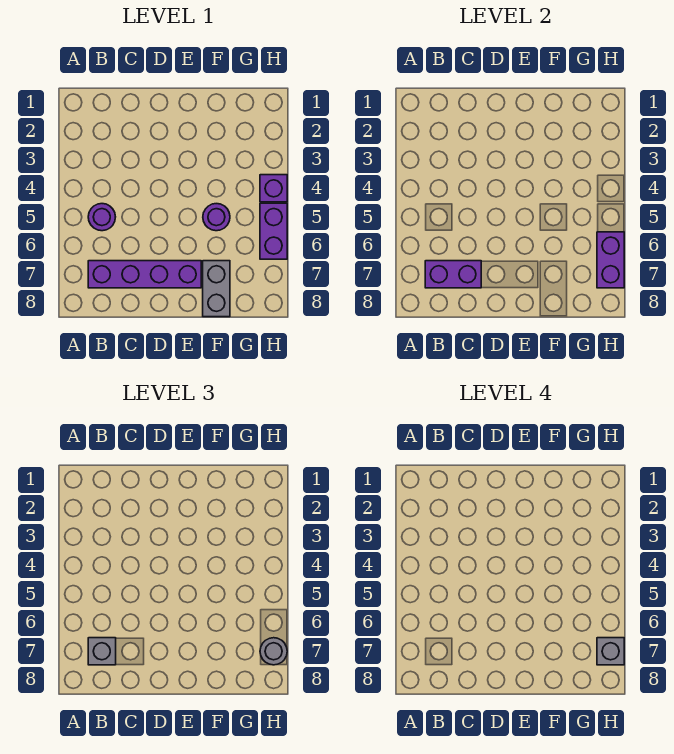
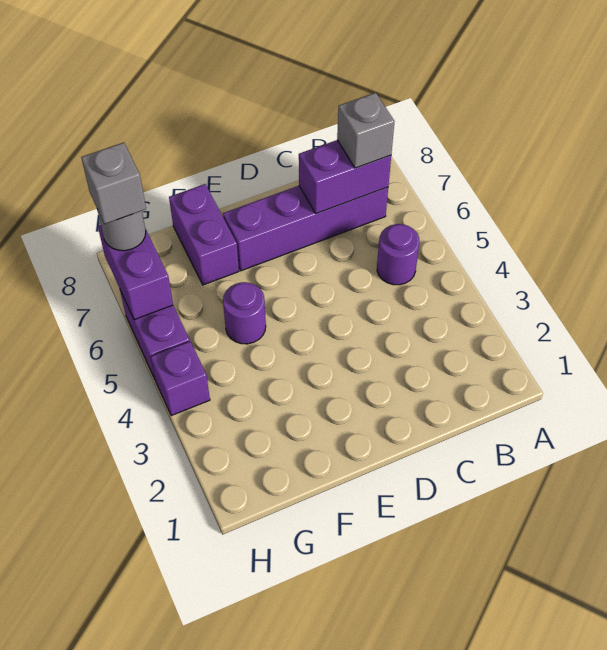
grey brick F7:F8 level 1 -> purple brick F7:F8 level 1

